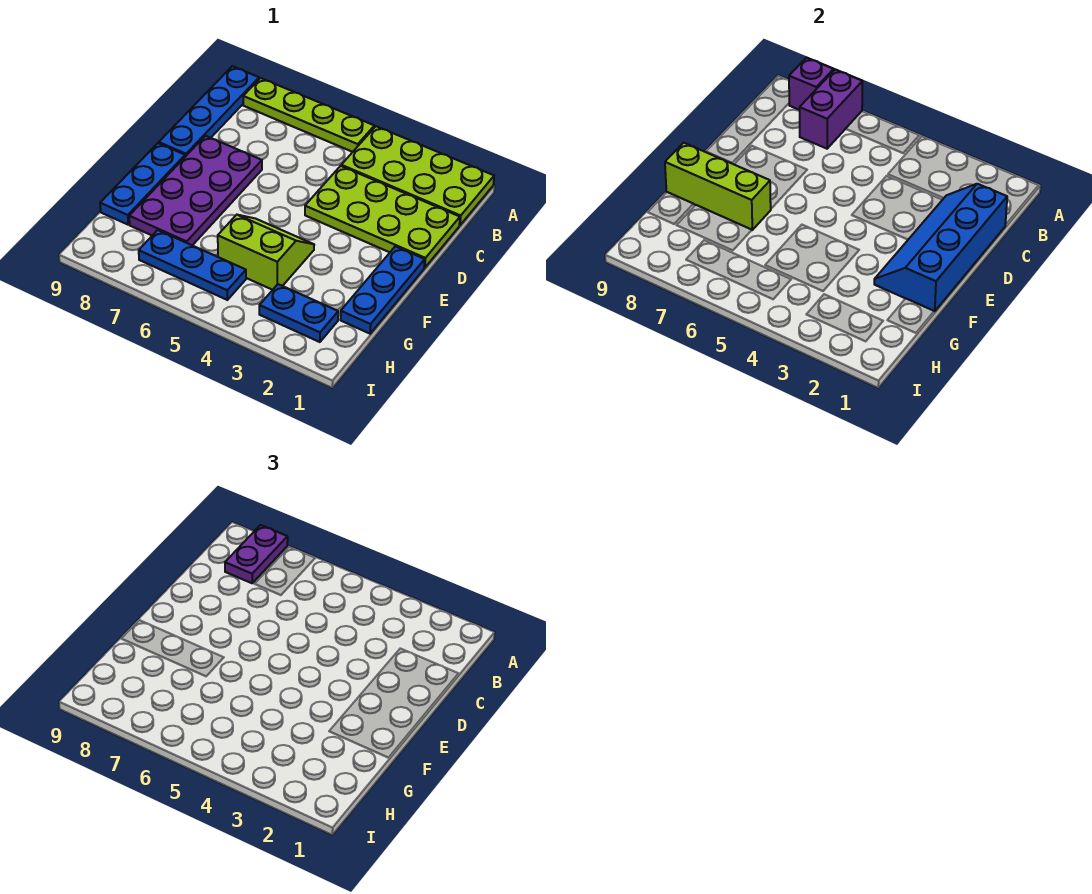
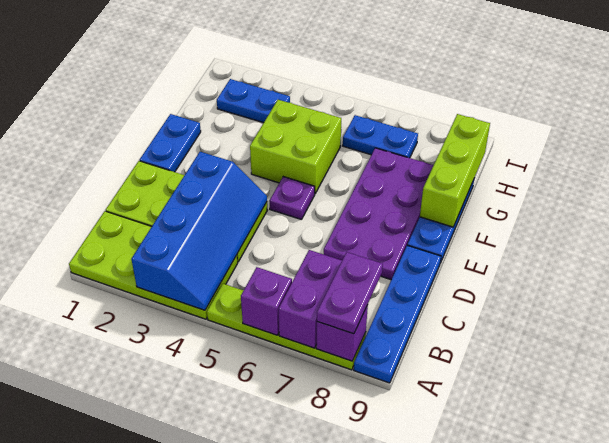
none -> purple brick A6 level 2
blue slope C1:F2 level 2 top 1 -> blue slope A3:D4 level 2 top 3
blue plate E1:G1 level 1 -> blue plate E1:F1 level 1
none -> purple plate E5 level 1
lime slope F4:G5 level 1 top G -> lime brick F4:G5 level 1
lime brick F7:F9 level 2 -> lime brick F9:H9 level 2
blue plate H5:H7 level 1 -> blue plate H6:H7 level 1

